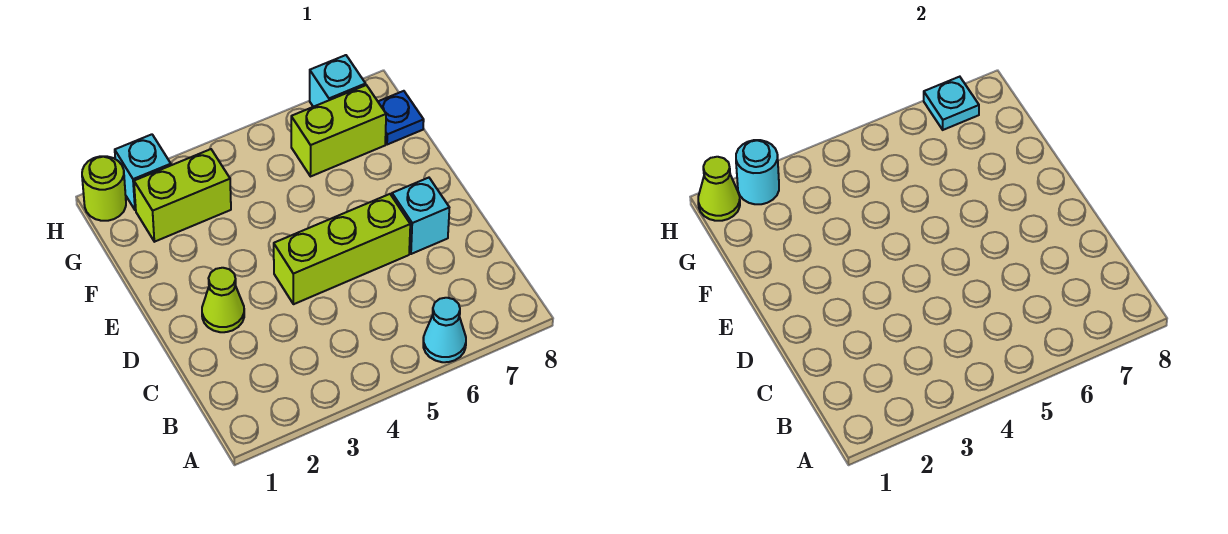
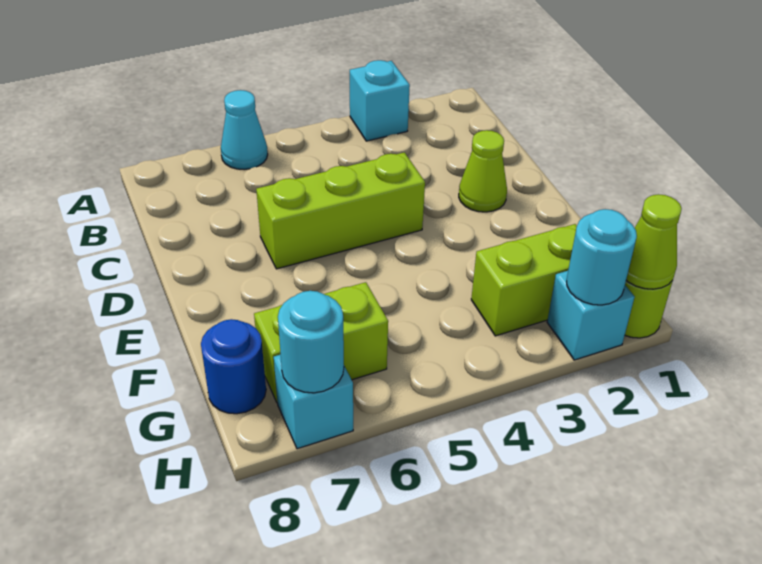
cyan brick D7 level 1 -> cyan brick A3 level 1
blue plate G8 level 1 -> blue round brick G8 level 1
cyan plate H7 level 2 -> cyan round brick H7 level 2

